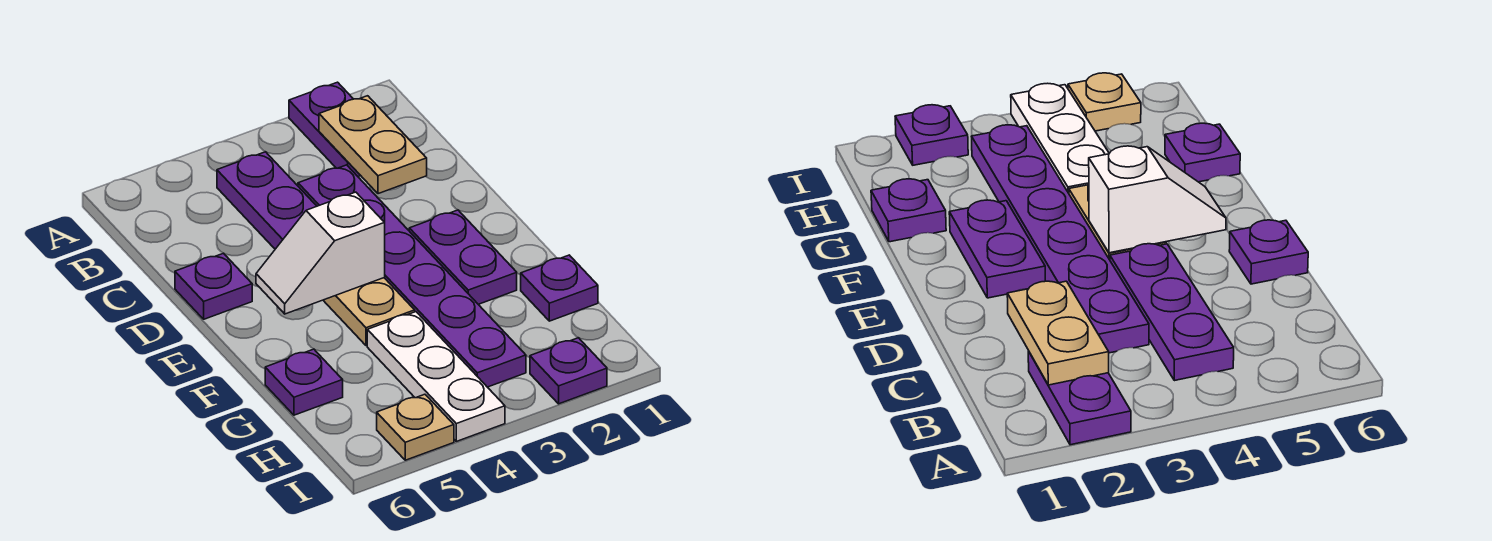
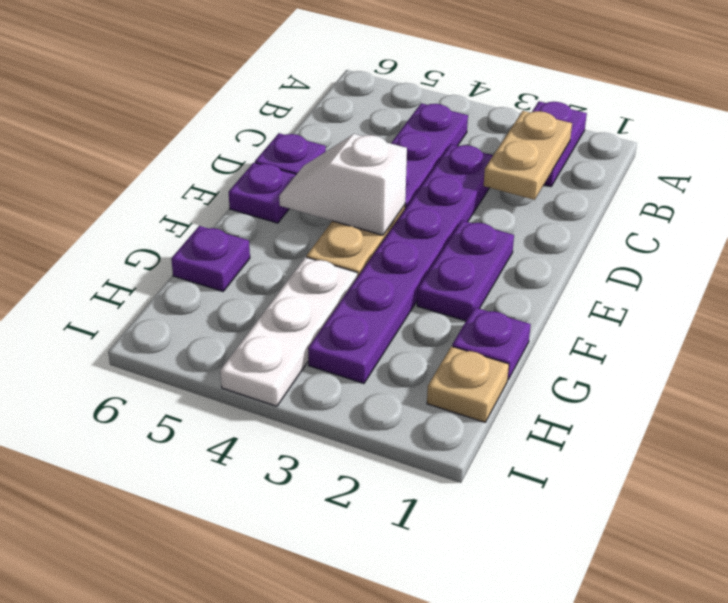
purple plate I2 level 1 -> purple plate E6 level 1
tan plate I5 level 1 -> tan plate H1 level 1

